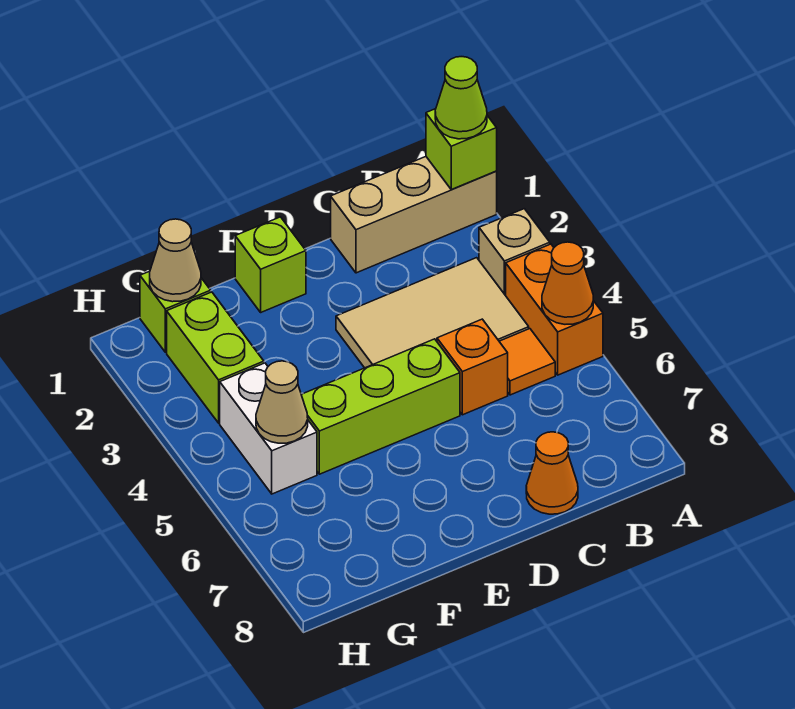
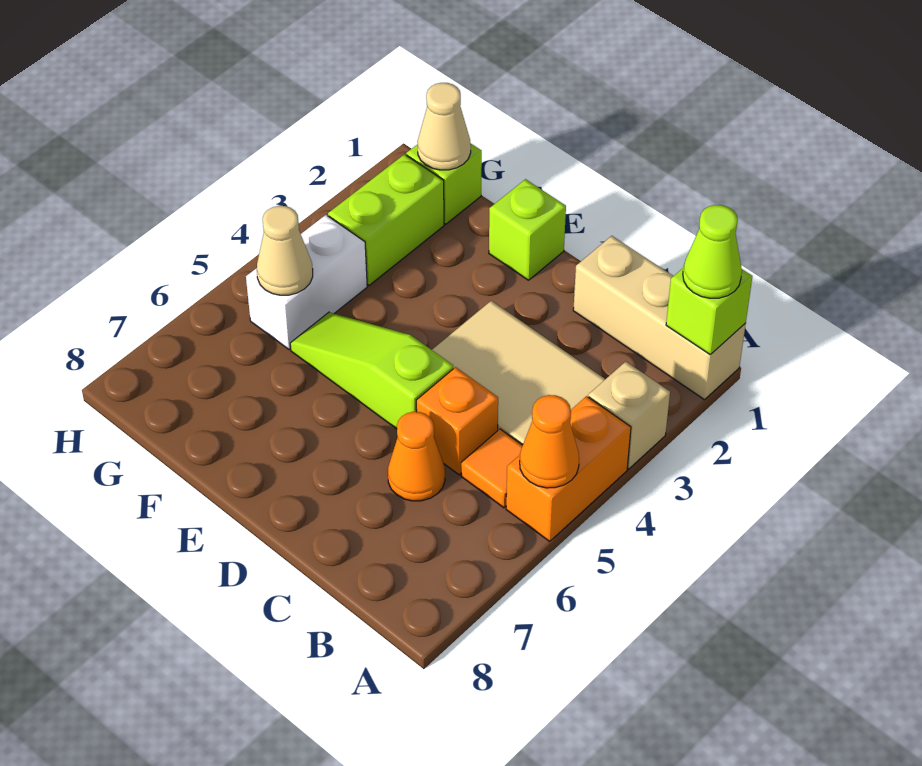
orange cone C8 level 1 -> orange cone C6 level 1
lime brick D5:F5 level 1 -> lime slope D5:F5 level 1 top D

